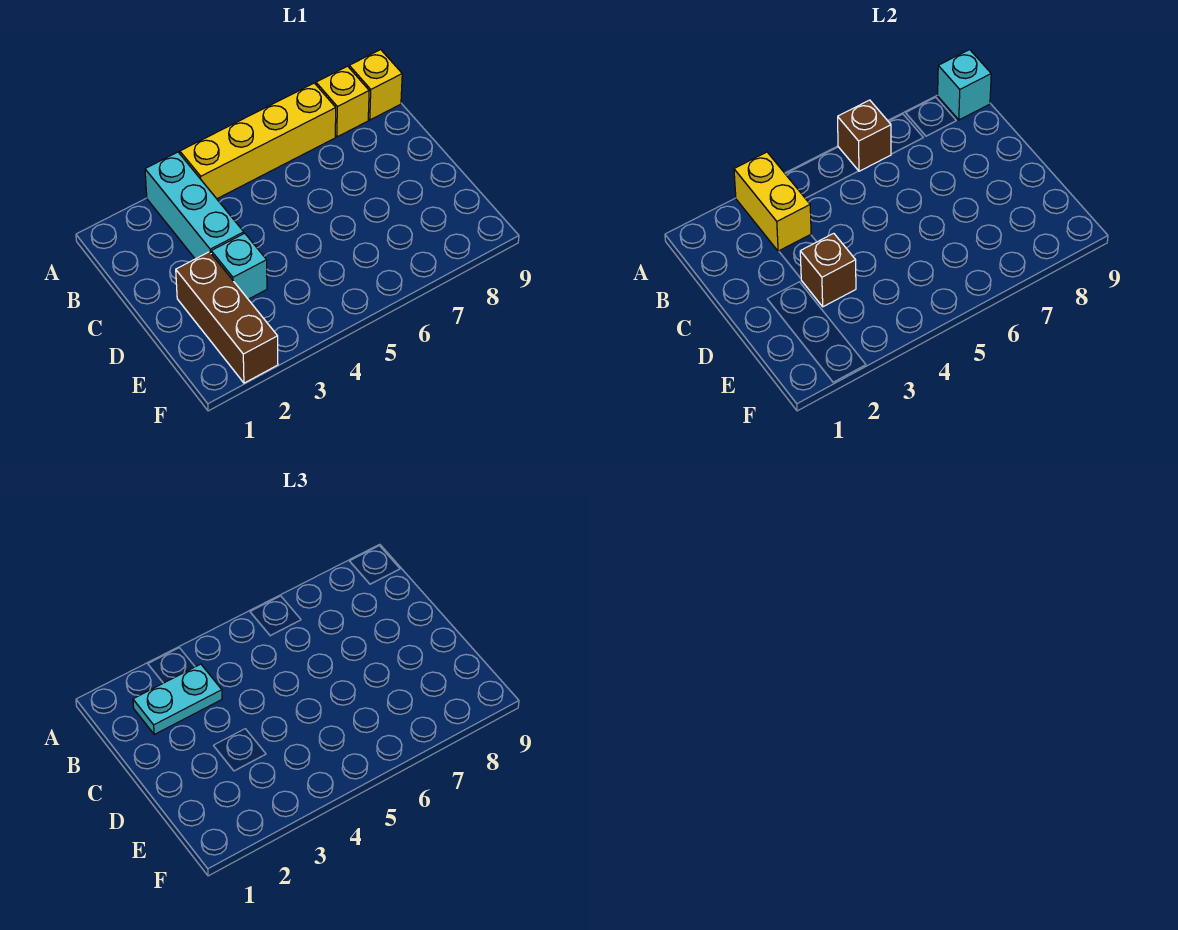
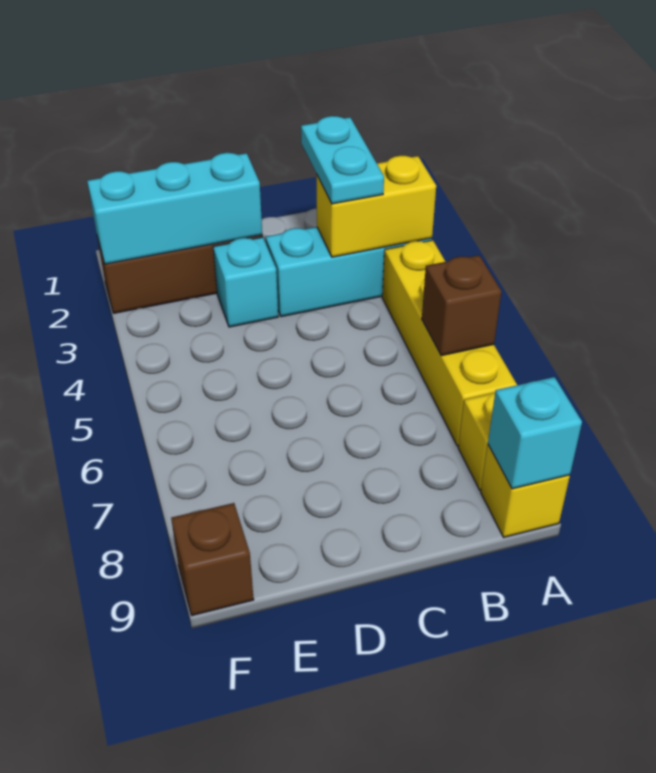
none -> cyan brick D2:F2 level 2
brown brick D3 level 2 -> brown brick F9 level 1

